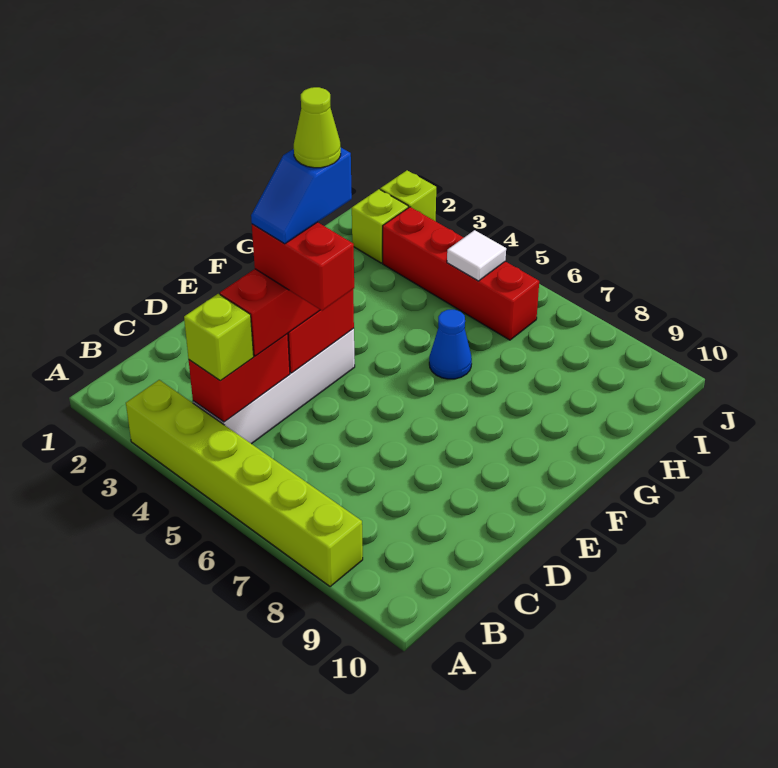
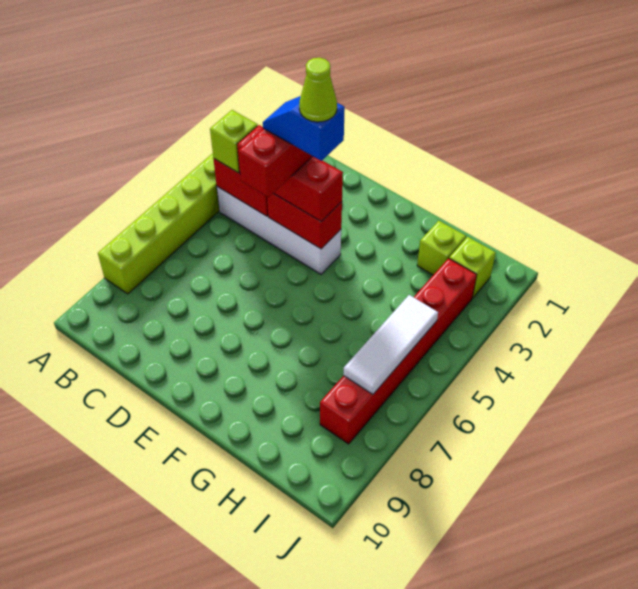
blue cone G6 level 1 -> none
red brick I3:I6 level 1 -> red brick I3:I8 level 1
white tile I5 level 2 -> white tile I5:I7 level 2
lime brick J2 level 1 -> lime brick H2 level 1

